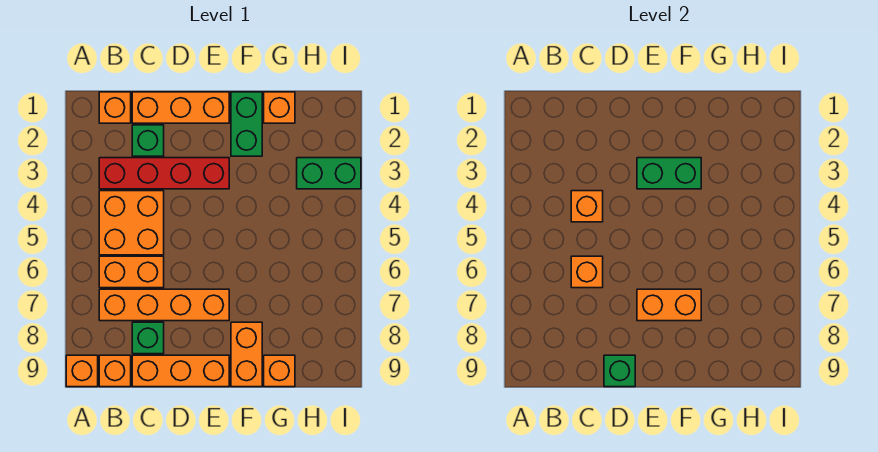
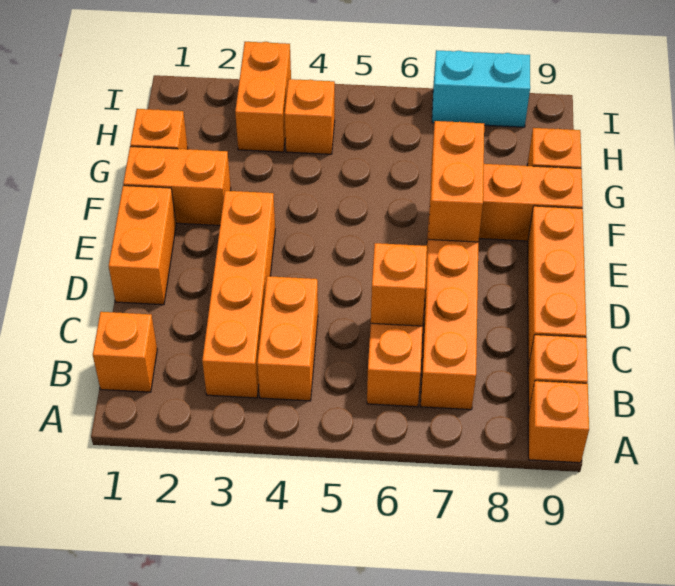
red brick B3:E3 level 1 -> orange brick B3:E3 level 1
orange brick B4:C5 level 1 -> orange brick B4:C4 level 1
orange brick C1:E1 level 1 -> orange brick D1:E1 level 1
green brick C2 level 1 -> none
orange brick C4 level 2 -> orange brick H4 level 1
green brick C8 level 1 -> none
green brick D9 level 2 -> none
green brick E3:F3 level 2 -> none
green brick F1:F2 level 1 -> orange brick F1:F2 level 1
green brick H3:I3 level 1 -> orange brick H3:I3 level 1
none -> cyan brick I7:I8 level 1

